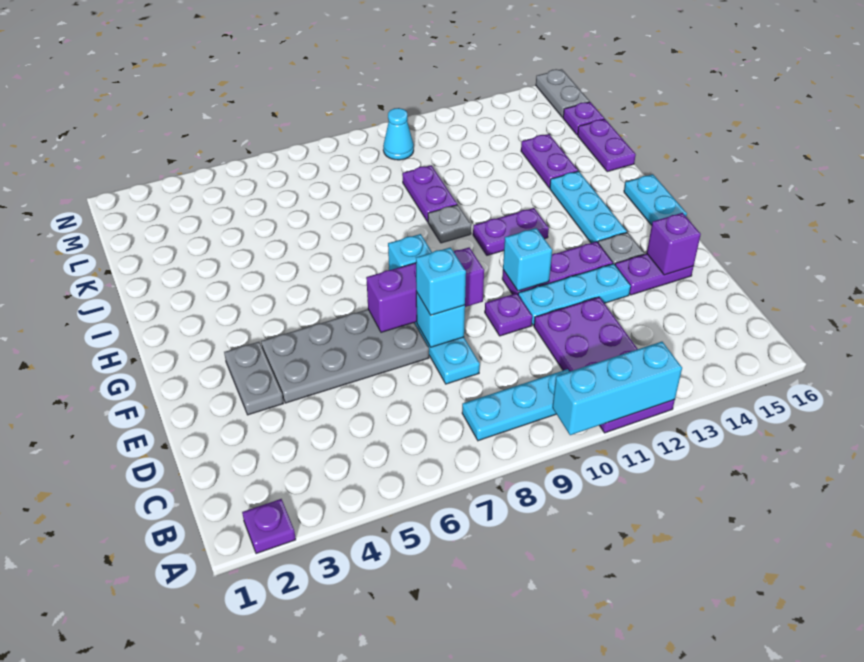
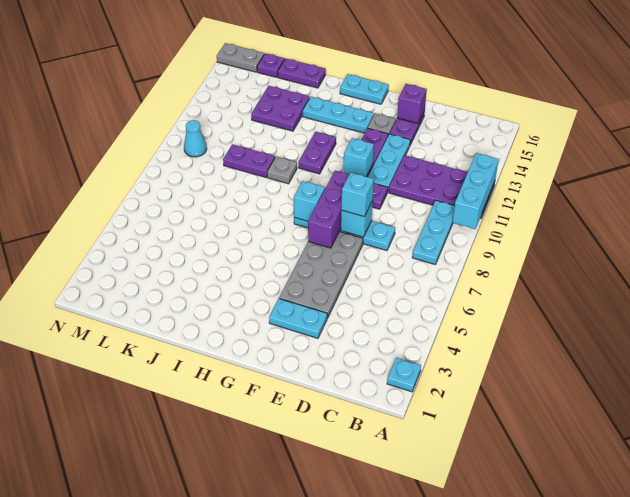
purple plate A2 level 1 -> cyan plate A2 level 1
grey plate E3:F3 level 1 -> cyan plate E3:F3 level 1
purple plate J14:K14 level 1 -> purple plate J13:K14 level 1

